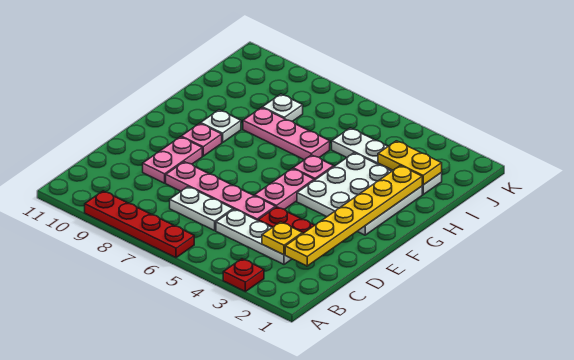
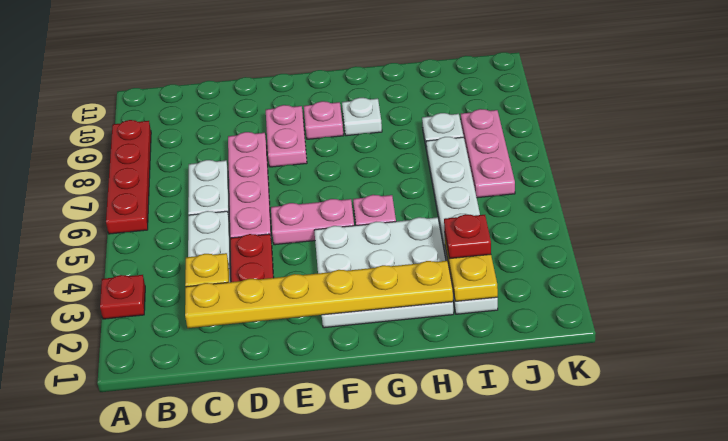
pink plate D9:E9 level 1 -> pink plate E8:E9 level 1
pink plate H6:H8 level 1 -> pink plate J6:J8 level 1
white plate I2:I5 level 1 -> white plate I2:I7 level 1
none -> red plate I3 level 3

